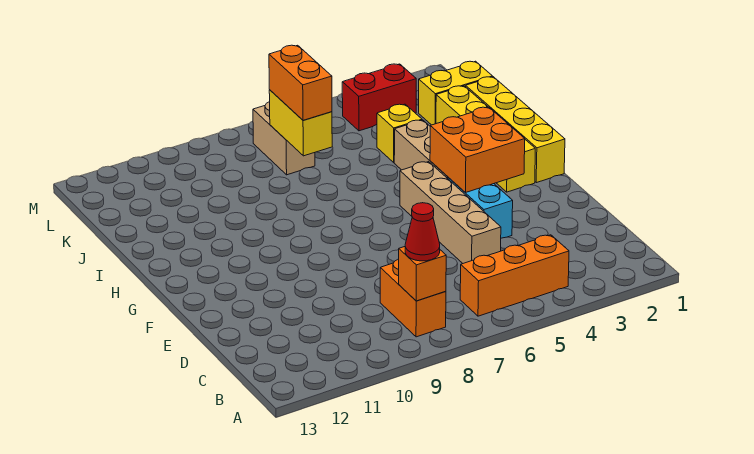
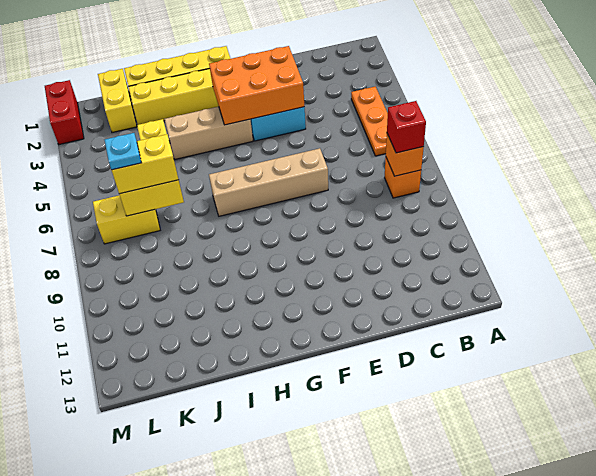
orange brick B4:B6 level 1 -> orange plate B4:B6 level 1
orange brick B8:C8 level 1 -> orange brick B8 level 1
red cone B8 level 3 -> red brick B8 level 3
tan brick D5:G5 level 1 -> tan brick E7:H7 level 1
orange brick F3:G4 level 2 -> orange brick E3:G4 level 2
orange brick J7:K7 level 3 -> yellow brick J7:K7 level 3
tan brick K7:L7 level 1 -> yellow brick K7:L7 level 1
none -> cyan plate K7 level 4
red brick L3:L4 level 1 -> red brick M1:M2 level 1

